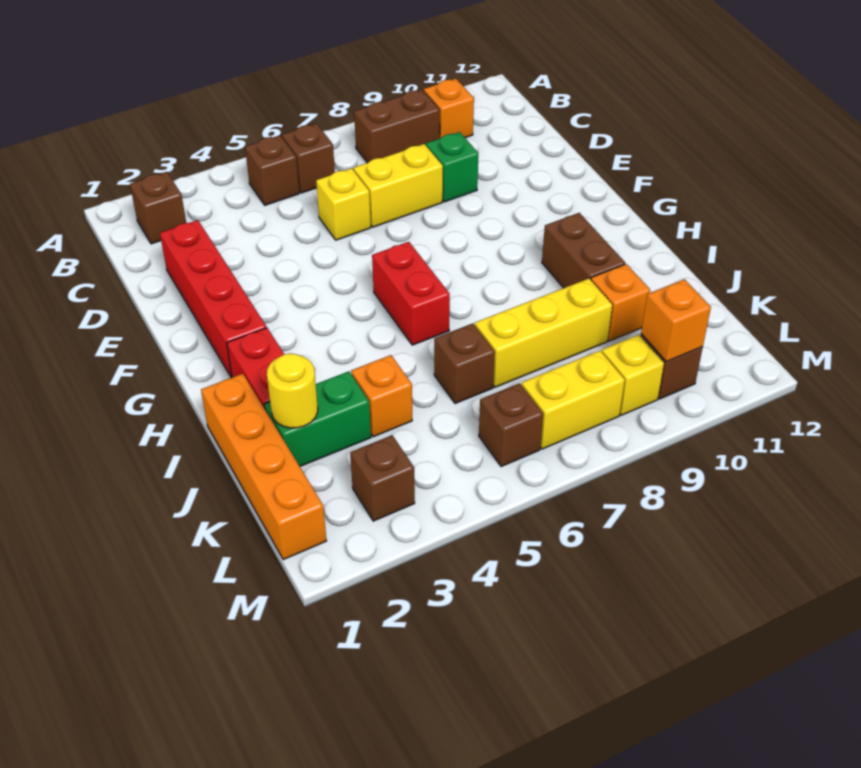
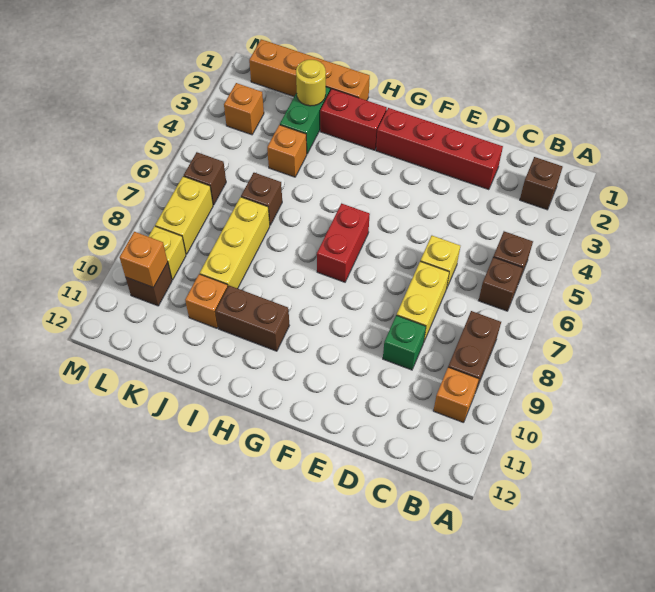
red brick G6:H6 level 1 -> red brick G6:G7 level 1
brown brick L3 level 1 -> orange brick L3 level 1

